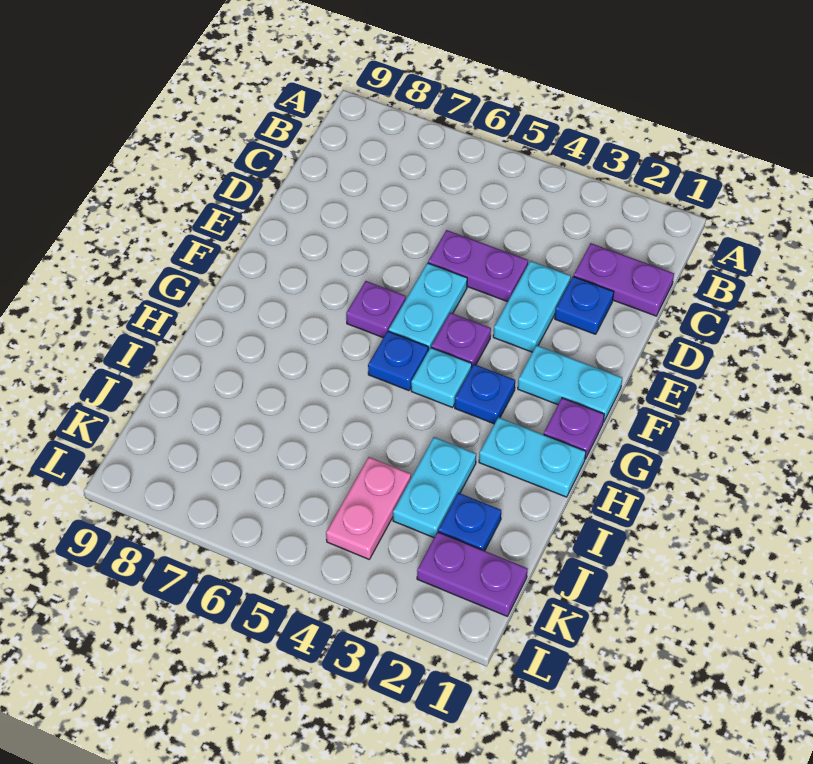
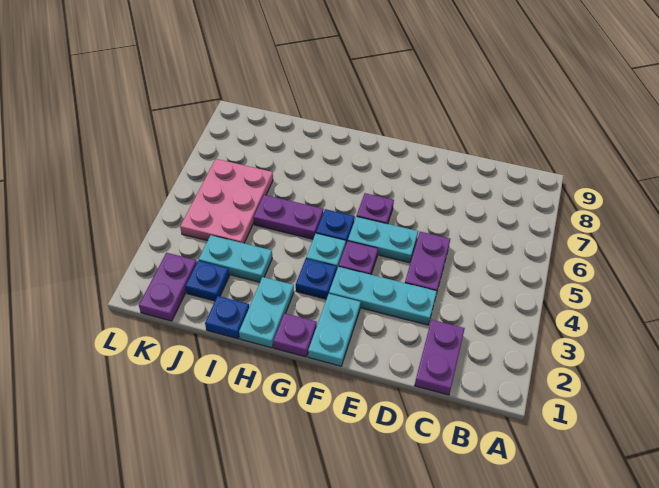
blue plate D2 level 1 -> blue plate I1 level 1
cyan plate D3:E3 level 1 -> cyan plate D3:F3 level 1
none -> purple plate H5:I5 level 1
pink plate J4:K4 level 1 -> pink plate J4:K6 level 1

